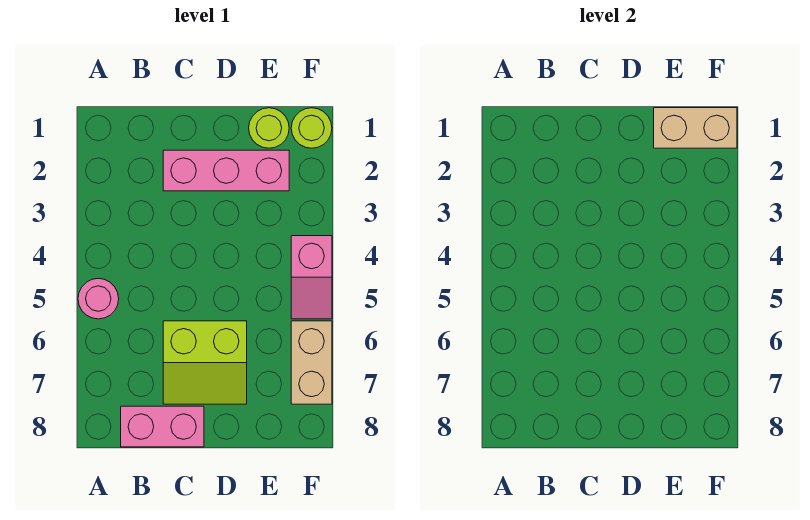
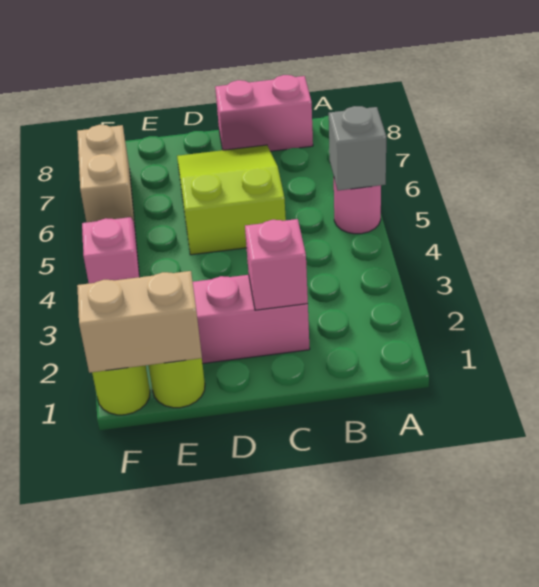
none -> grey brick A5 level 2
none -> pink brick C2 level 2
lime slope C6:D7 level 1 top 6 -> lime slope C5:D7 level 1 top 5

